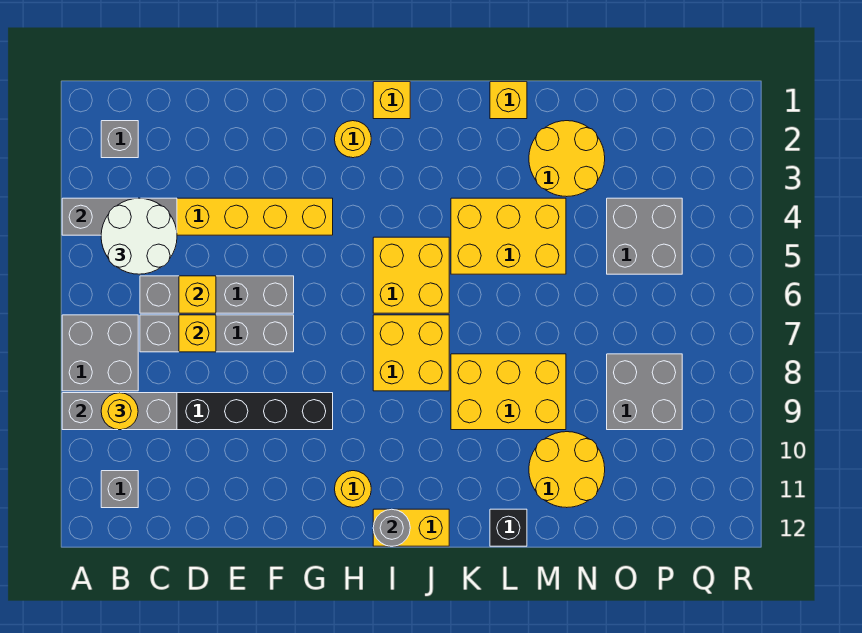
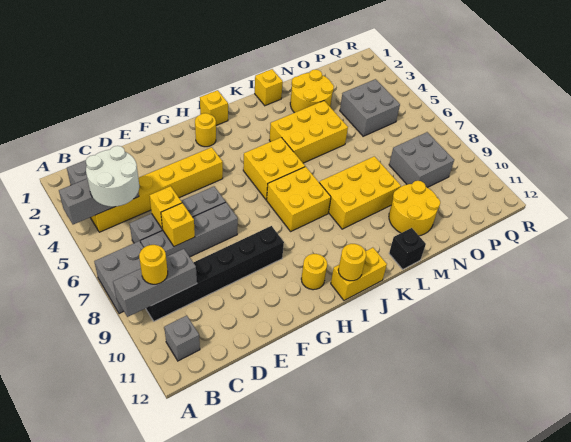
grey round brick I12 level 2 -> yellow round brick I12 level 2

